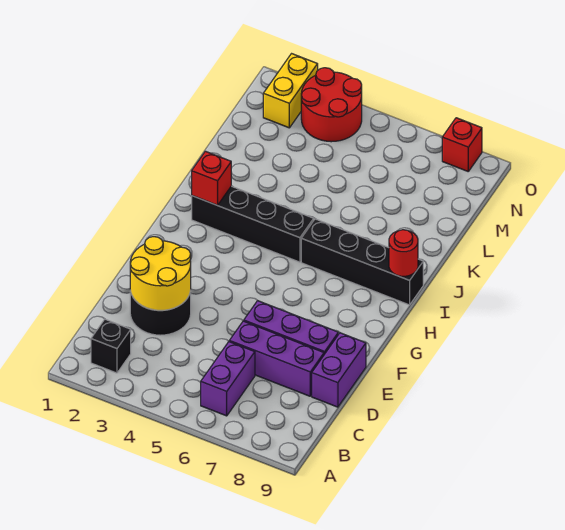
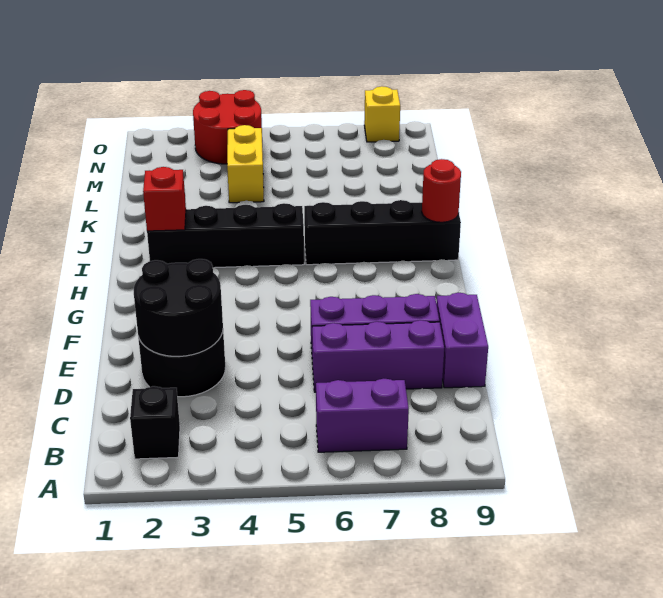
purple brick B6:C6 level 1 -> purple brick B6:B7 level 1
yellow round brick D2:E3 level 2 -> black round brick D2:E3 level 2
yellow brick N2:O2 level 1 -> yellow brick L4:M4 level 1
red brick O8 level 1 -> yellow brick O8 level 1

